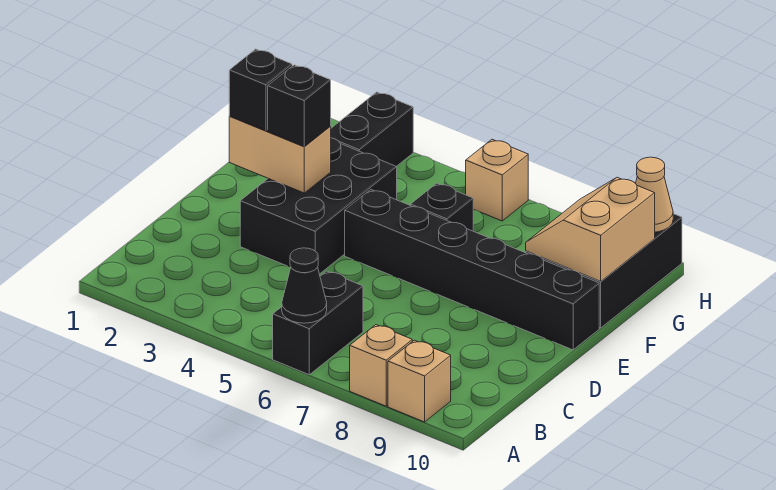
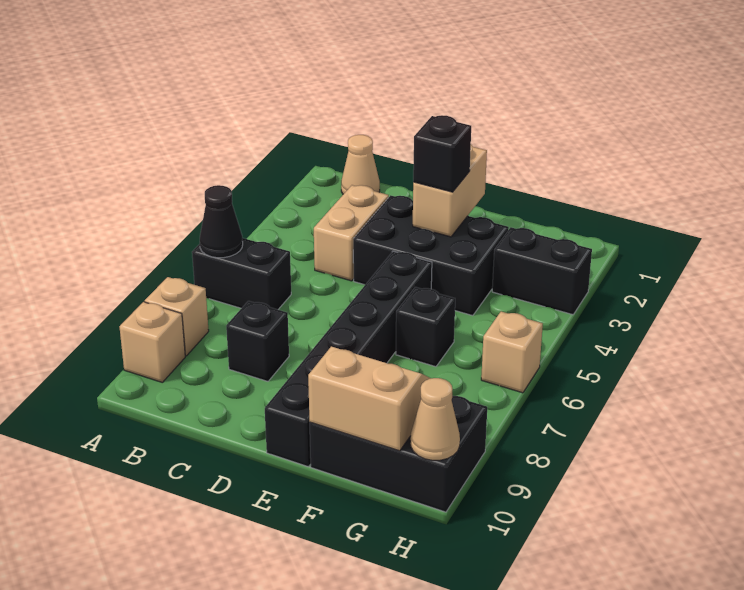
none -> tan cone B1 level 1
none -> tan brick C3:C4 level 1
black brick E2 level 3 -> black brick C8 level 1

